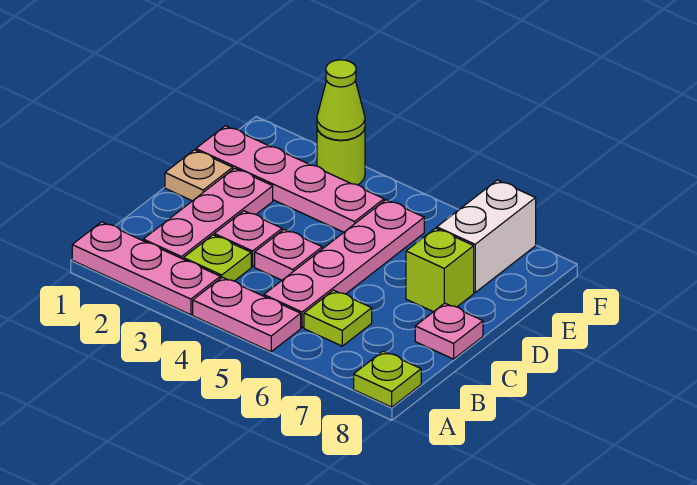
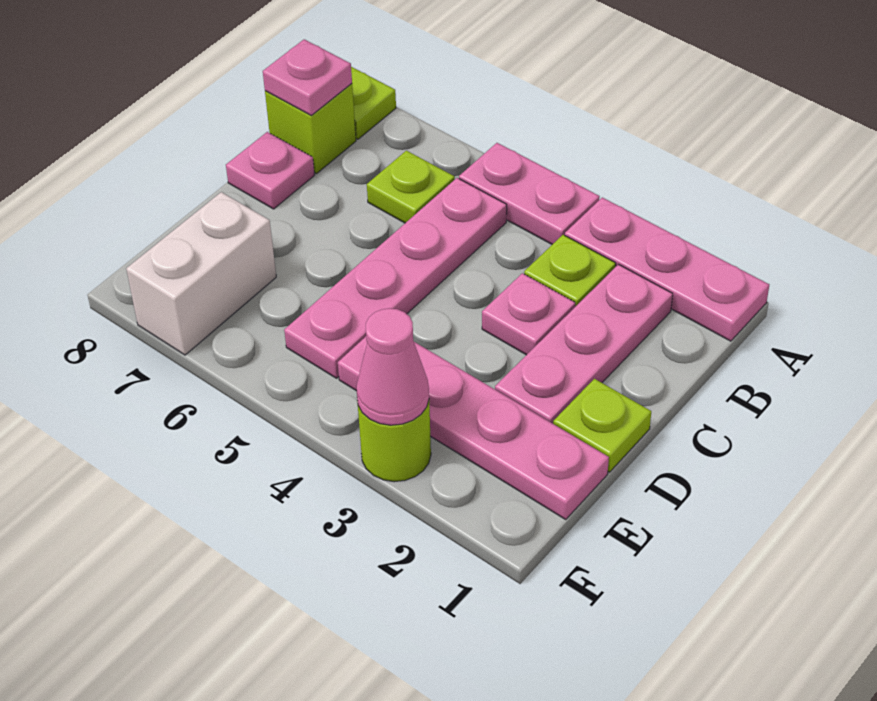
pink plate C4 level 1 -> pink plate B8 level 2
tan plate D1 level 1 -> lime plate D1 level 1
lime brick D7 level 1 -> lime brick B8 level 1
lime cone F3 level 2 -> pink cone F3 level 2

